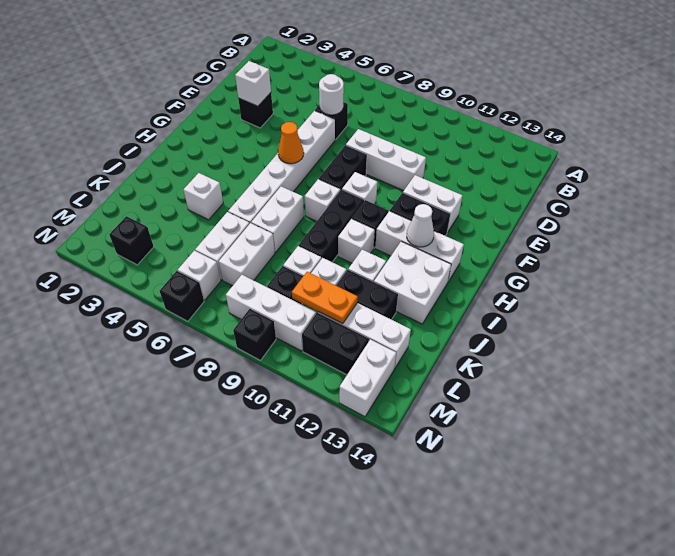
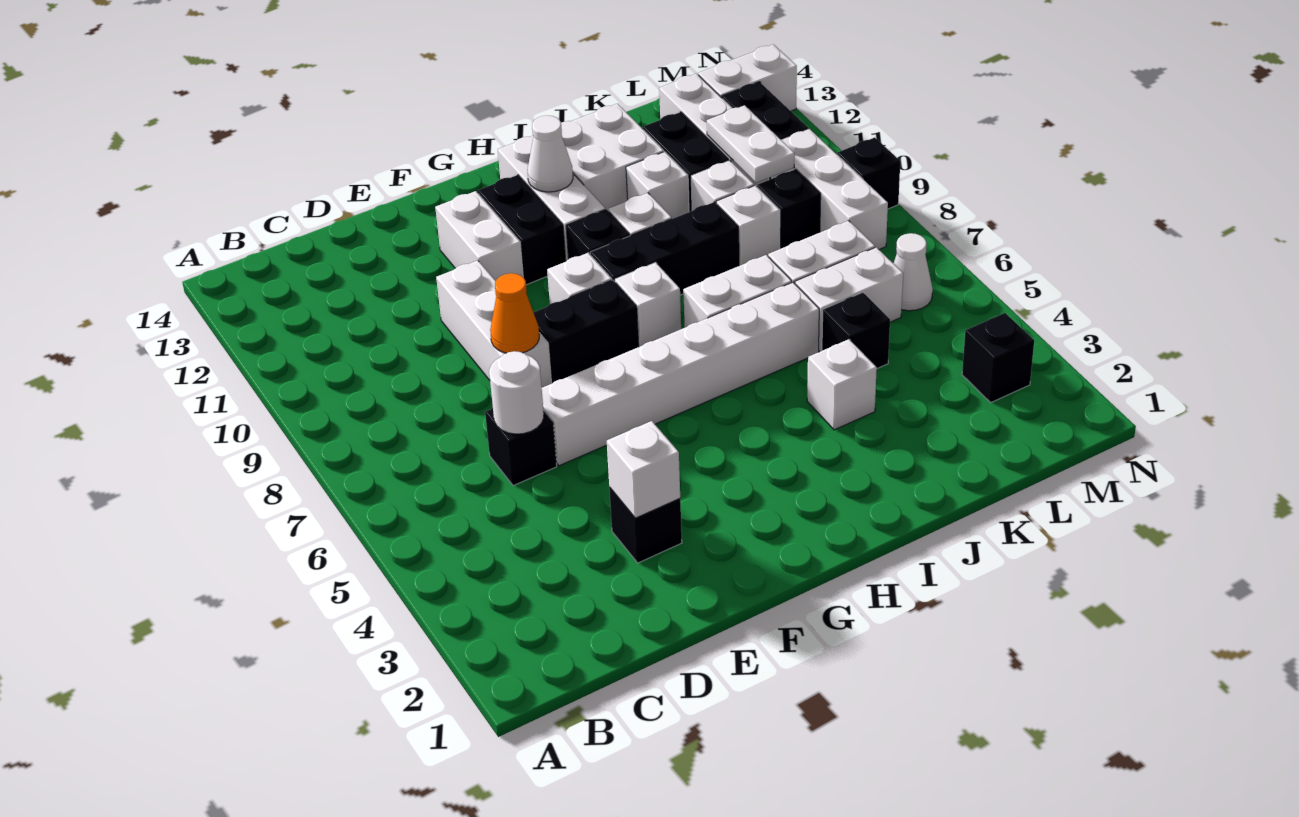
orange cone G6 level 2 -> orange cone E8 level 2
orange plate L10:L11 level 2 -> white plate L10:L11 level 2
white brick M6 level 1 -> white cone M6 level 1
black brick N6 level 1 -> black brick K5 level 1

